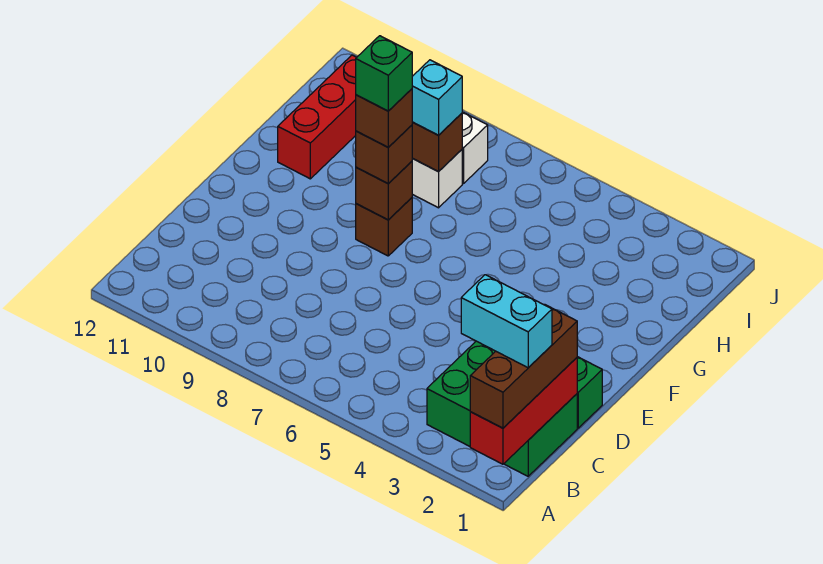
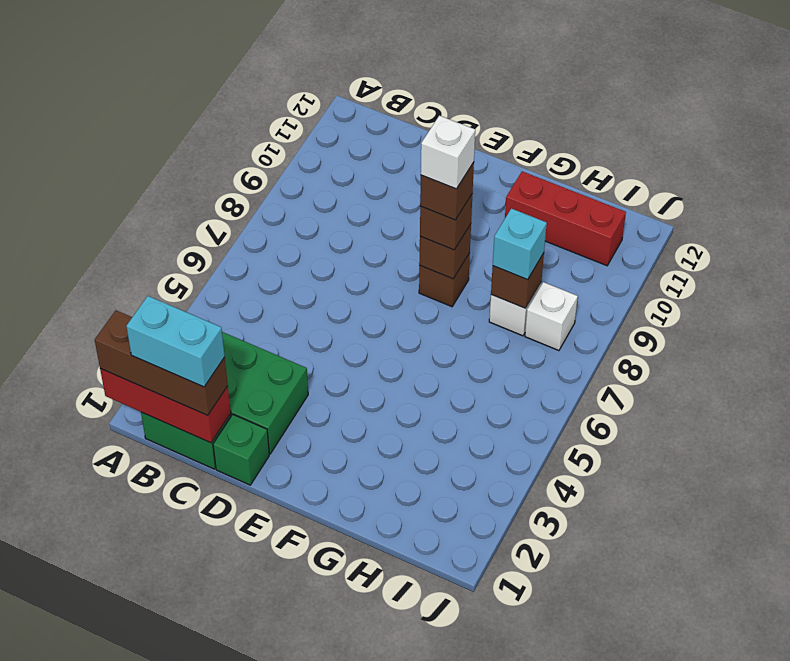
cyan brick B1:B2 level 4 -> cyan brick B1:C1 level 4
green brick F8 level 5 -> white brick F8 level 5

